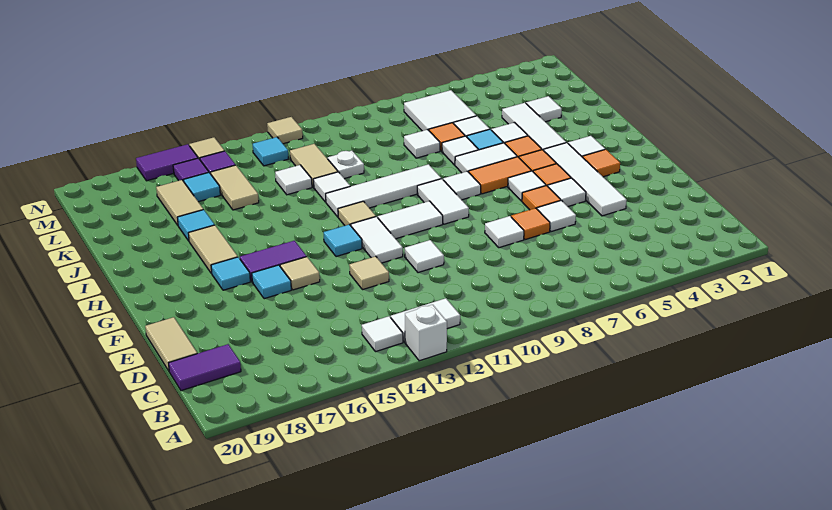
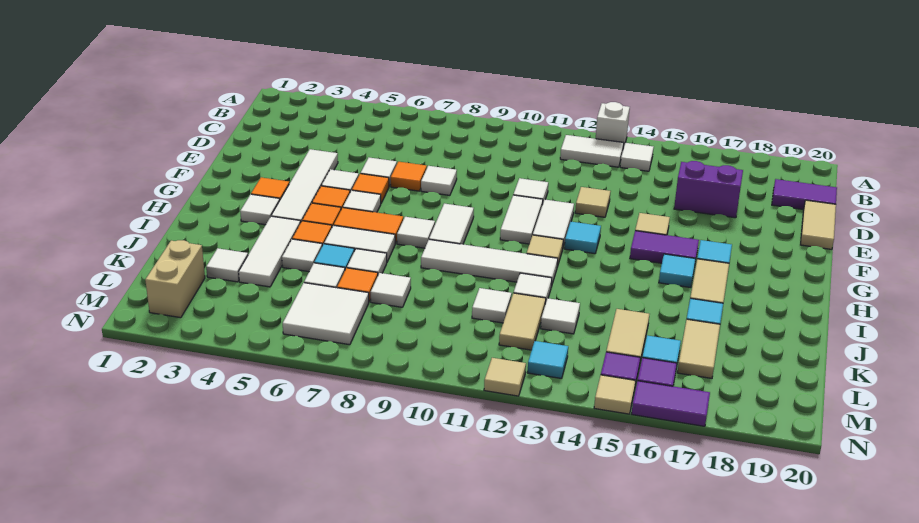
none -> purple brick D16:D17 level 1
cyan tile F16 level 1 -> cyan tile H16 level 1
white tile G10:G11 level 1 -> white tile F11:G11 level 1
white plate K11 level 1 -> white tile K11 level 1
none -> tan brick L2:M2 level 1

